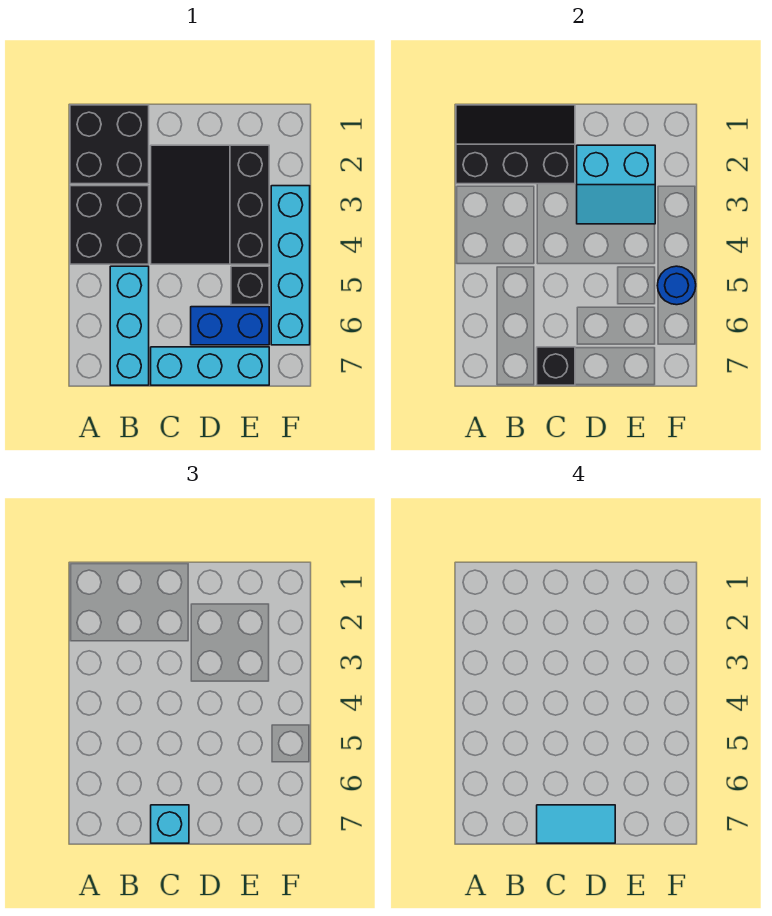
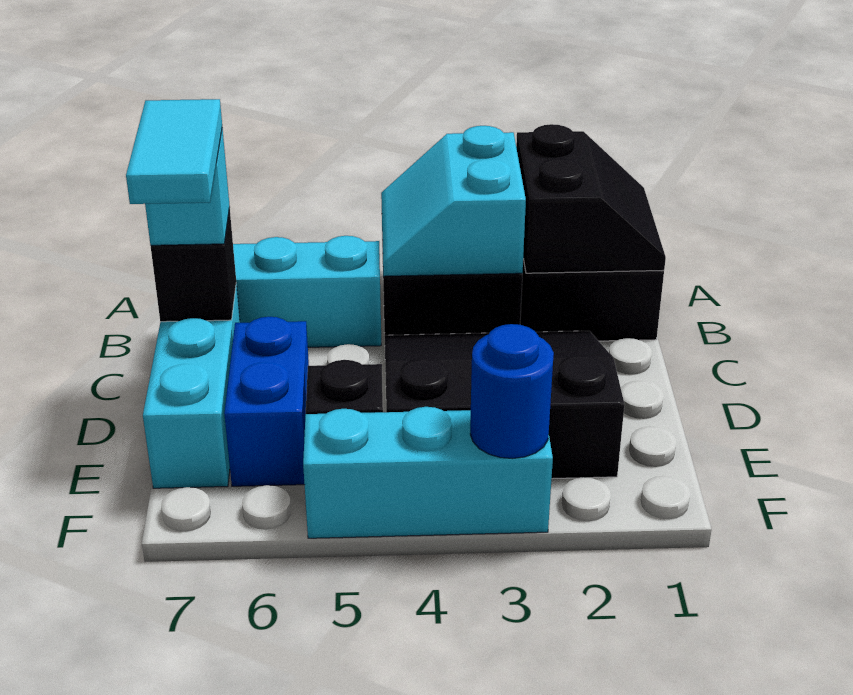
black slope A1:C2 level 2 top 2 -> black slope A1:B2 level 2 top 2
cyan slope D2:E3 level 2 top 2 -> cyan slope A3:B4 level 2 top 3
cyan brick F3:F6 level 1 -> cyan brick F3:F5 level 1
blue round brick F5 level 2 -> blue round brick F3 level 2

